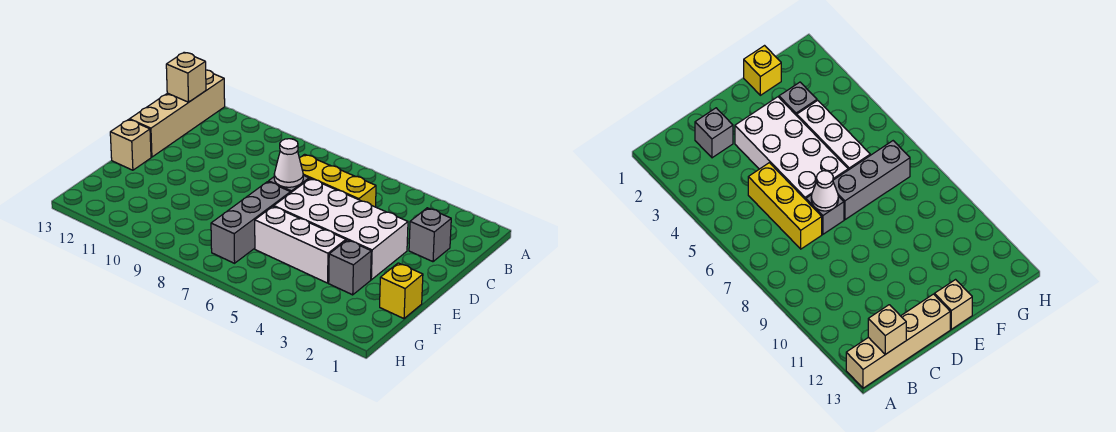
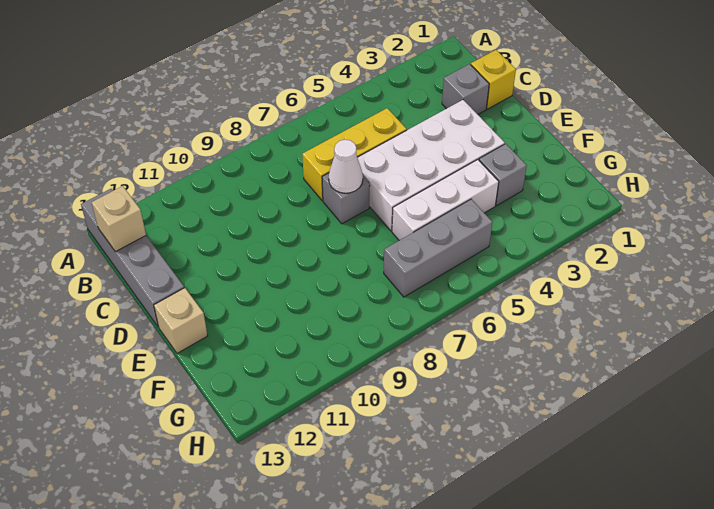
tan brick A13:D13 level 1 -> grey brick A13:D13 level 1
grey brick E7:G7 level 1 -> grey brick G5:G7 level 1
yellow brick F1 level 1 -> yellow brick C1 level 1

